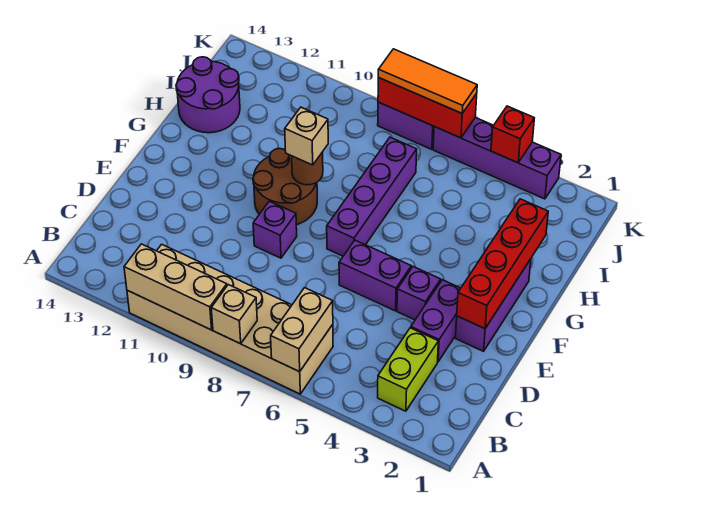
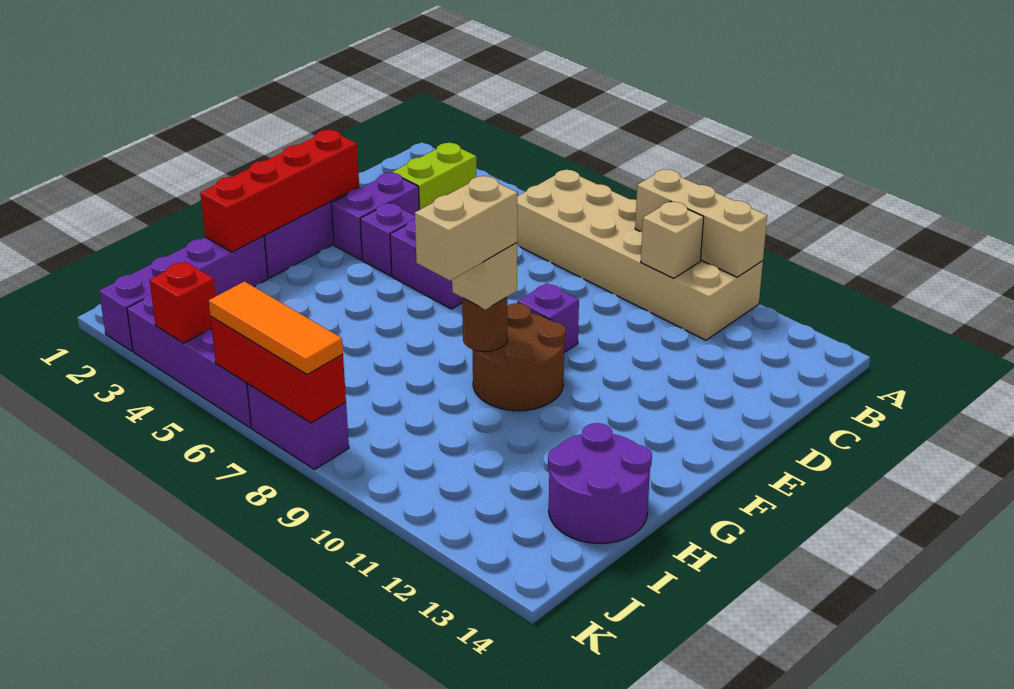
tan brick A6:B6 level 2 -> tan brick G9:H9 level 4
tan brick A8 level 2 -> tan brick B10 level 2
purple brick F7:I7 level 1 -> purple brick H2:K2 level 1

